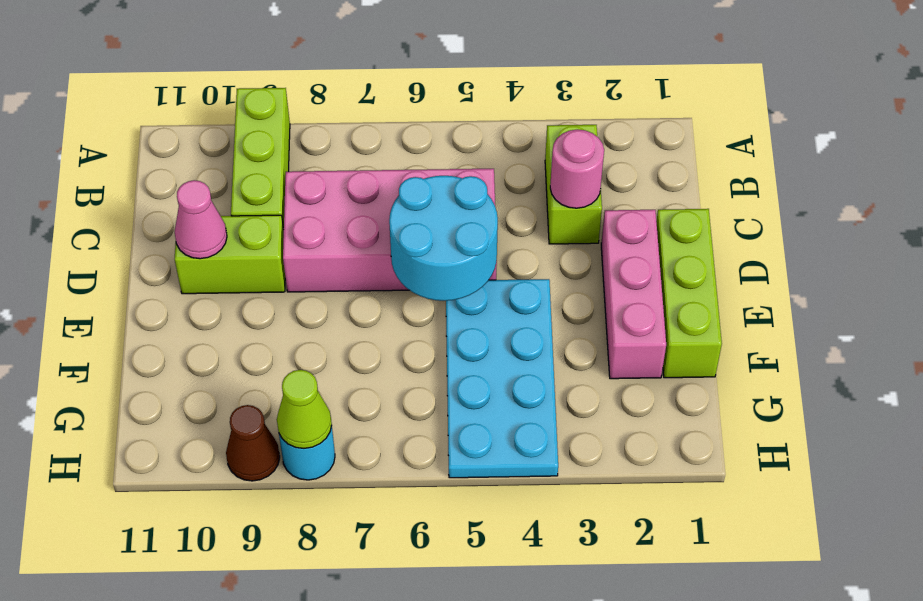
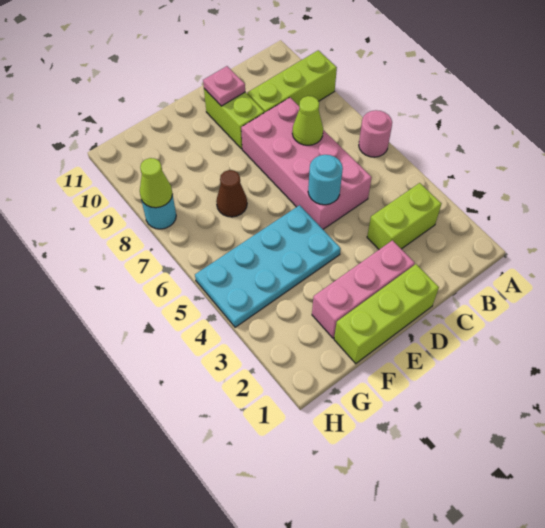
pink round brick C3 level 2 -> pink round brick A6 level 1
none -> lime cone C7 level 2
cyan round brick D5:E6 level 2 -> cyan round brick D5 level 2
pink cone D10 level 2 -> pink plate D10 level 2
brown cone H9 level 1 -> brown cone F7 level 1

